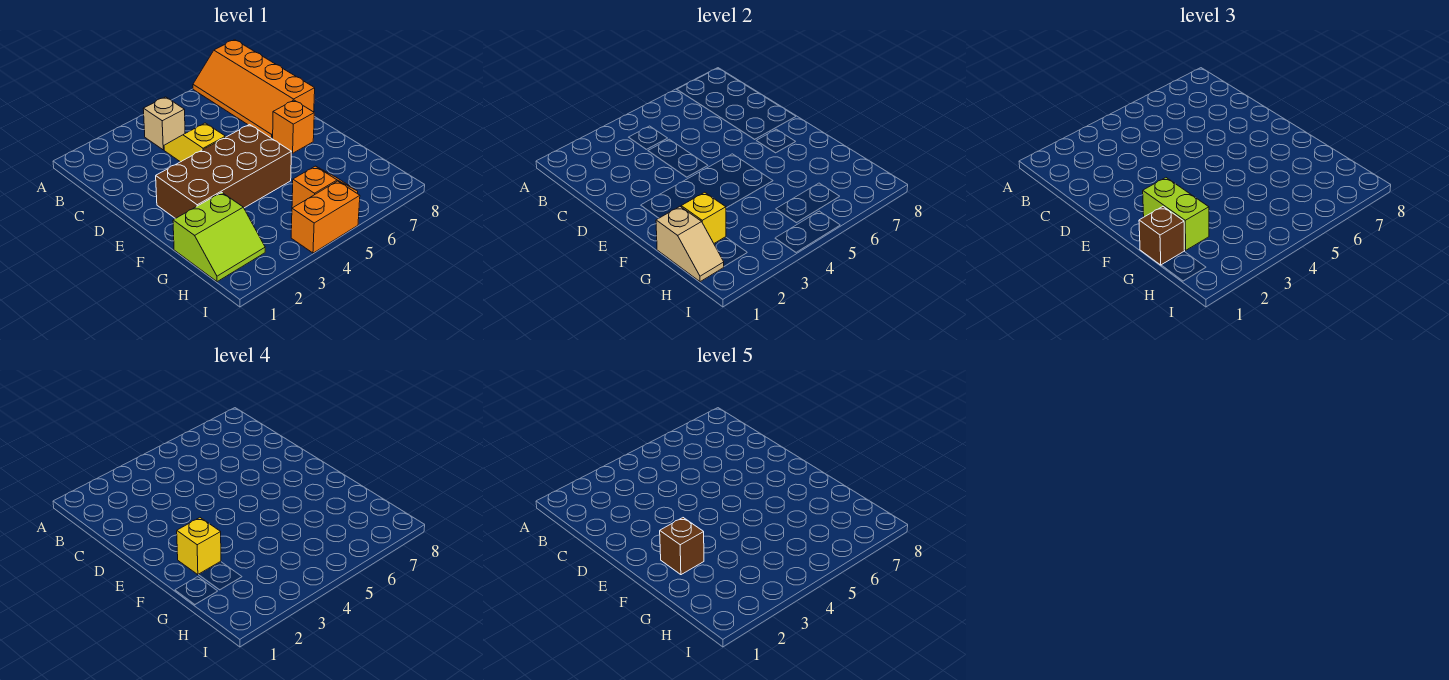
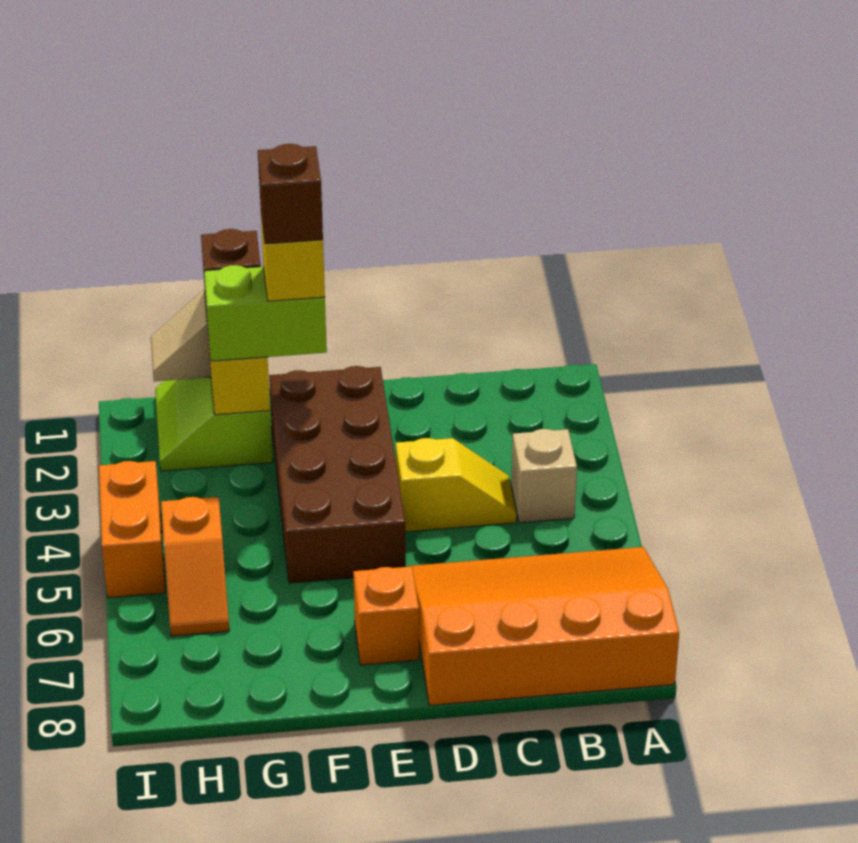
orange slope A7:D8 level 1 top 8 -> orange slope A6:D8 level 1 top 8

